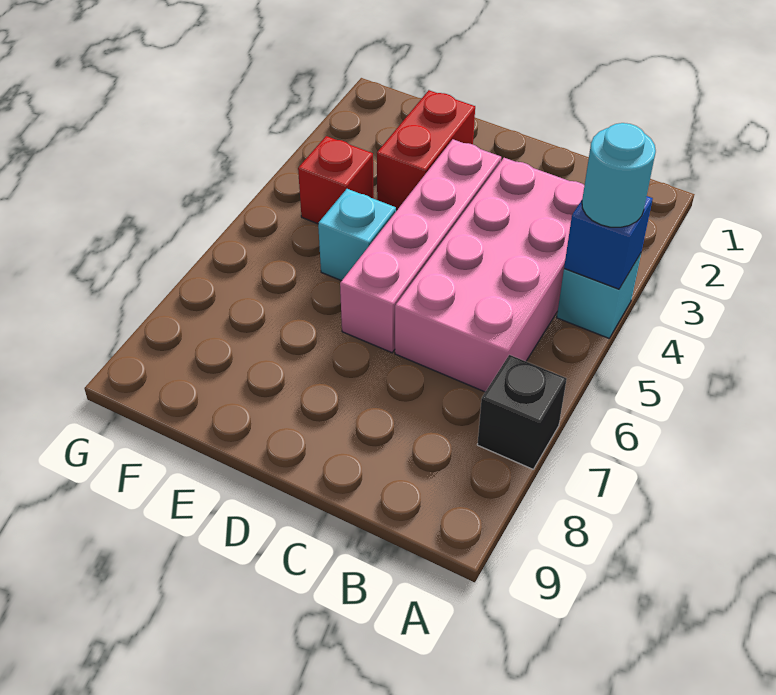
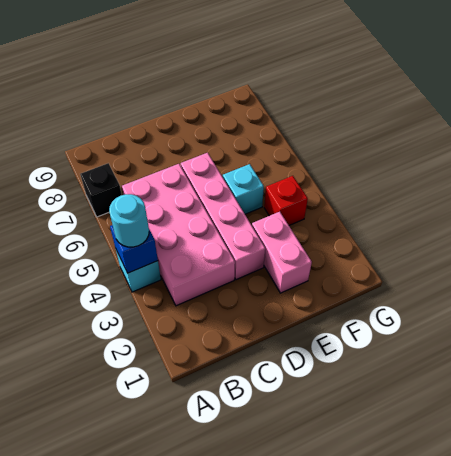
red brick E2:E3 level 1 -> pink brick E2:E3 level 1

